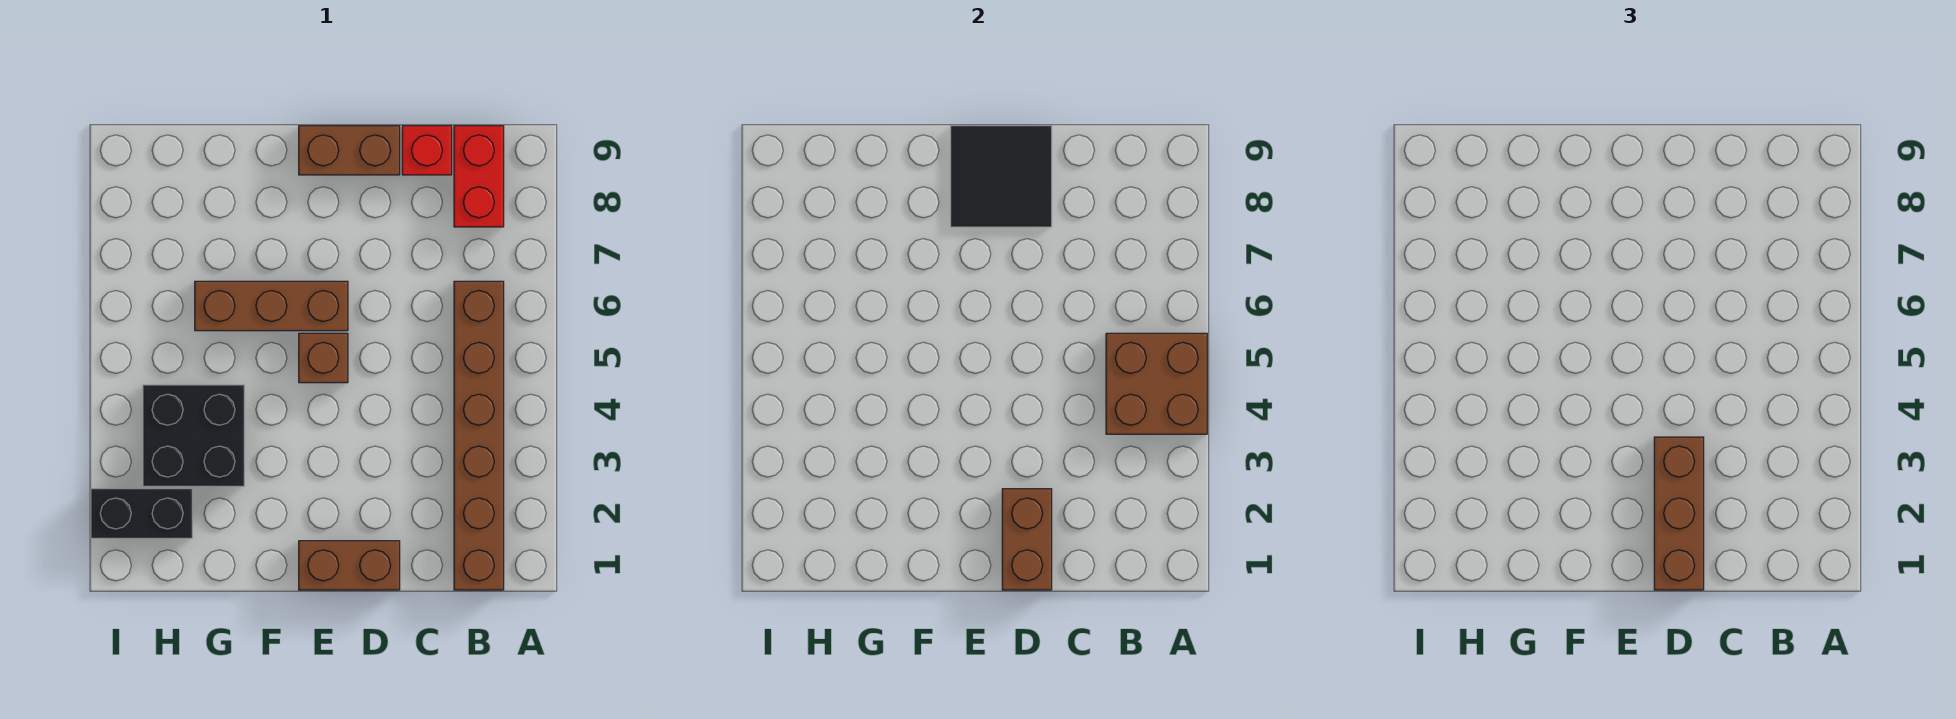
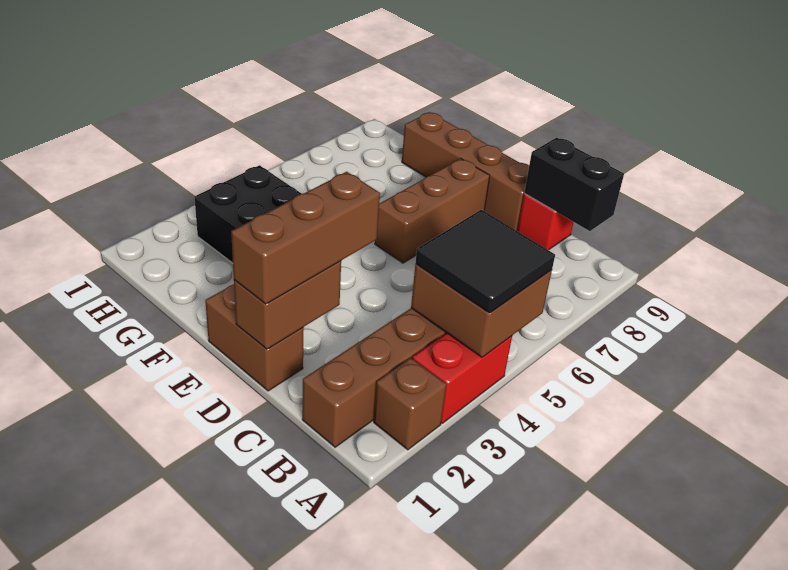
red brick B8:B9 level 1 -> red brick A3:A4 level 1
black tile D8:E9 level 2 -> black tile A4:B5 level 3
brown brick D9:E9 level 1 -> brown brick D9:G9 level 1
brown brick E5 level 1 -> brown brick A2 level 1
brown brick E6:G6 level 1 -> brown brick E6:E8 level 1
black brick H2:I2 level 1 -> black brick B9:C9 level 2

